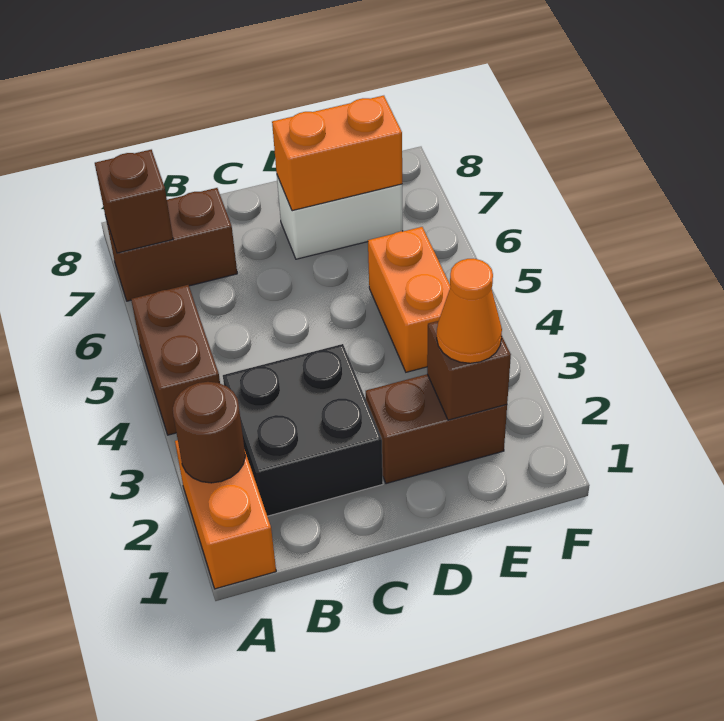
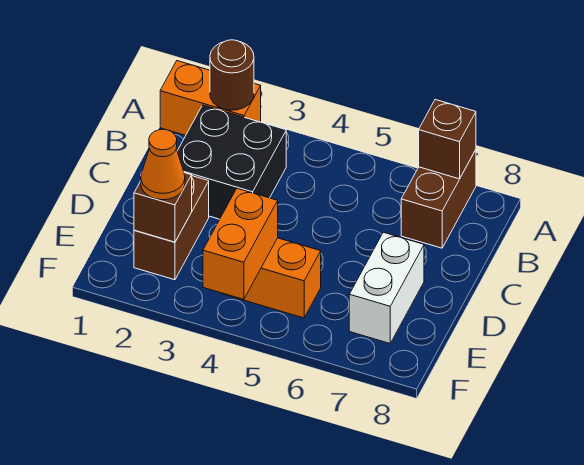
brown brick A4:A5 level 1 -> none
orange brick D7:E7 level 2 -> orange brick E4:F4 level 2

